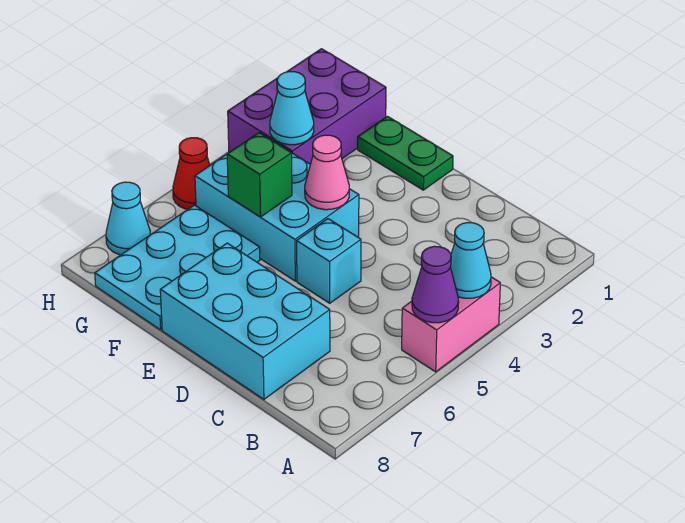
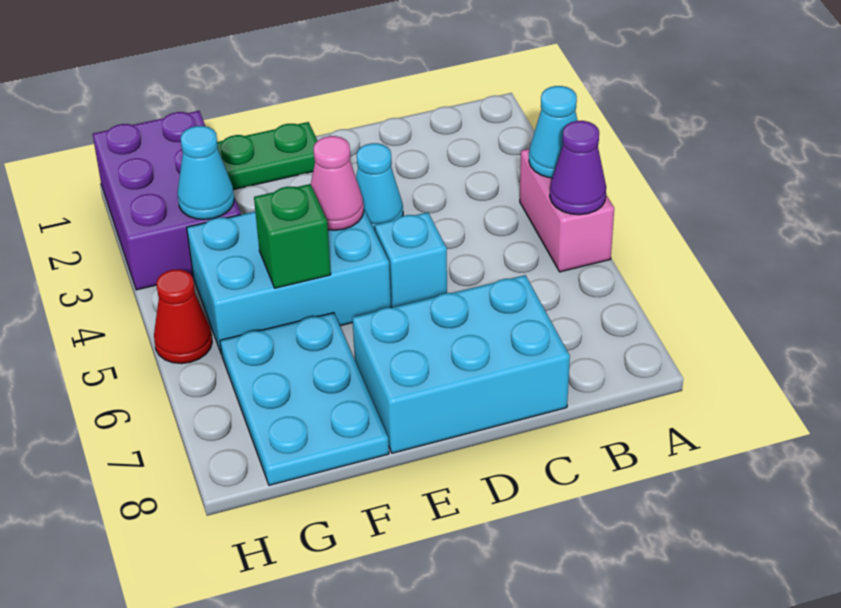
cyan cone H7 level 1 -> cyan cone D3 level 1

